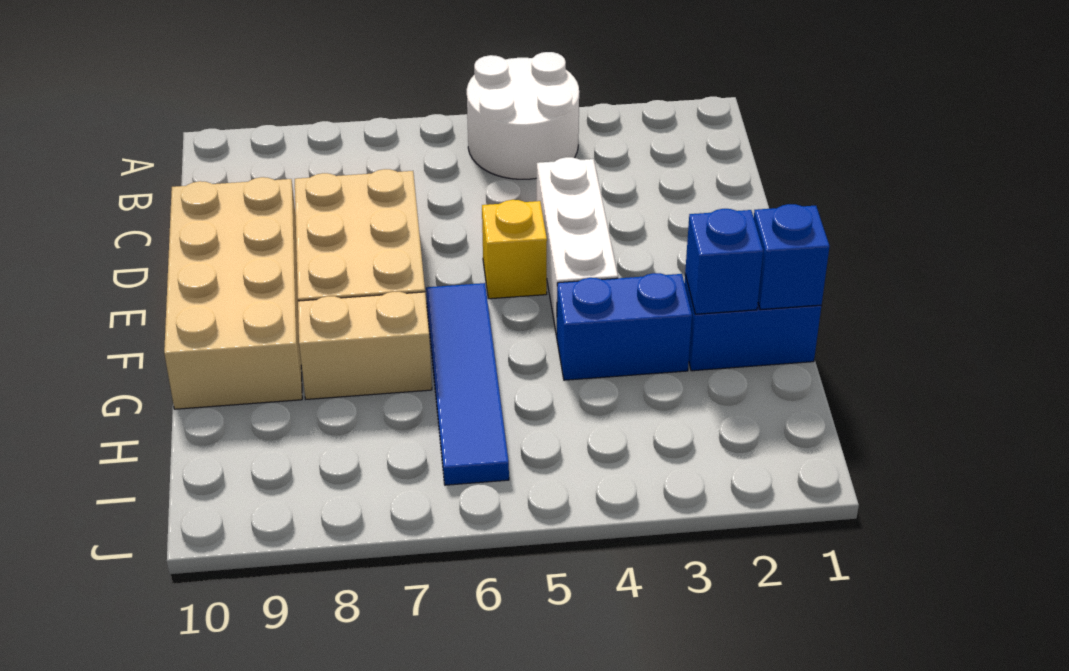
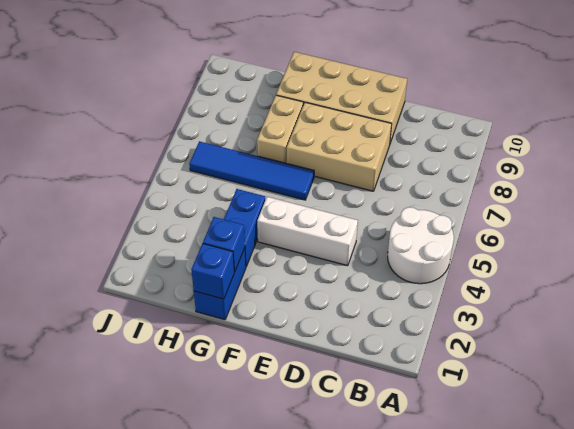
yellow brick E5 level 1 -> none

